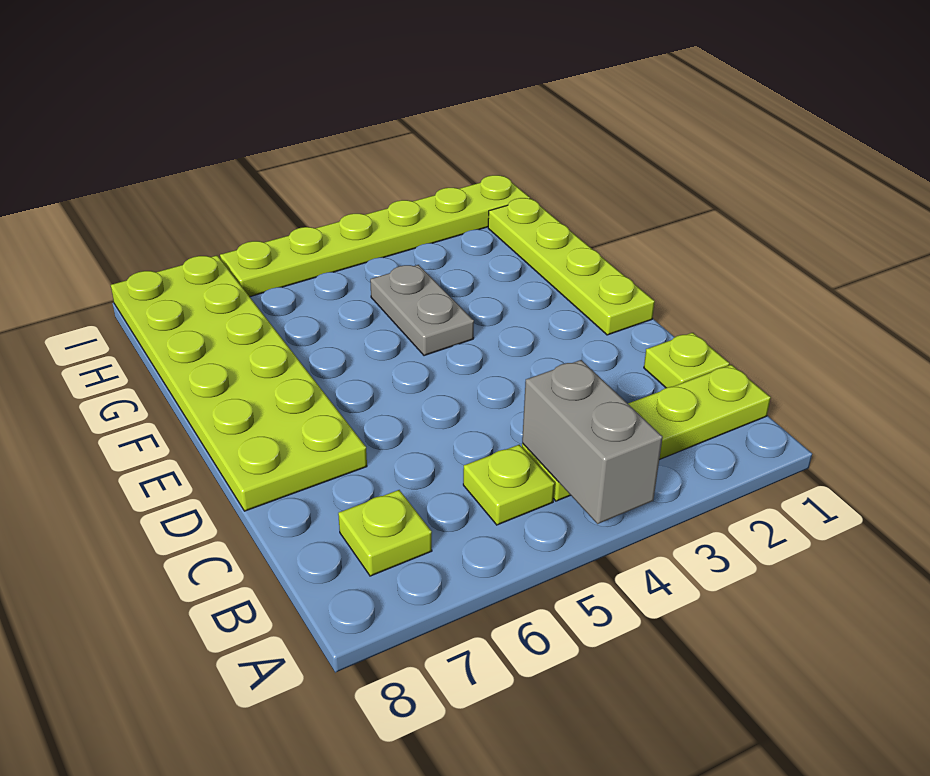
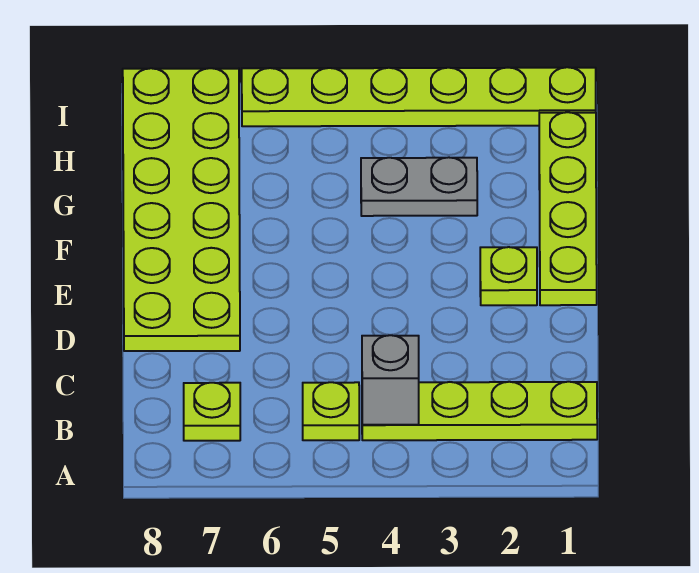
grey brick A4:B4 level 2 -> grey brick B4 level 2
lime plate C1 level 1 -> lime plate E2 level 1
grey plate F4:G4 level 1 -> grey plate G3:G4 level 1

